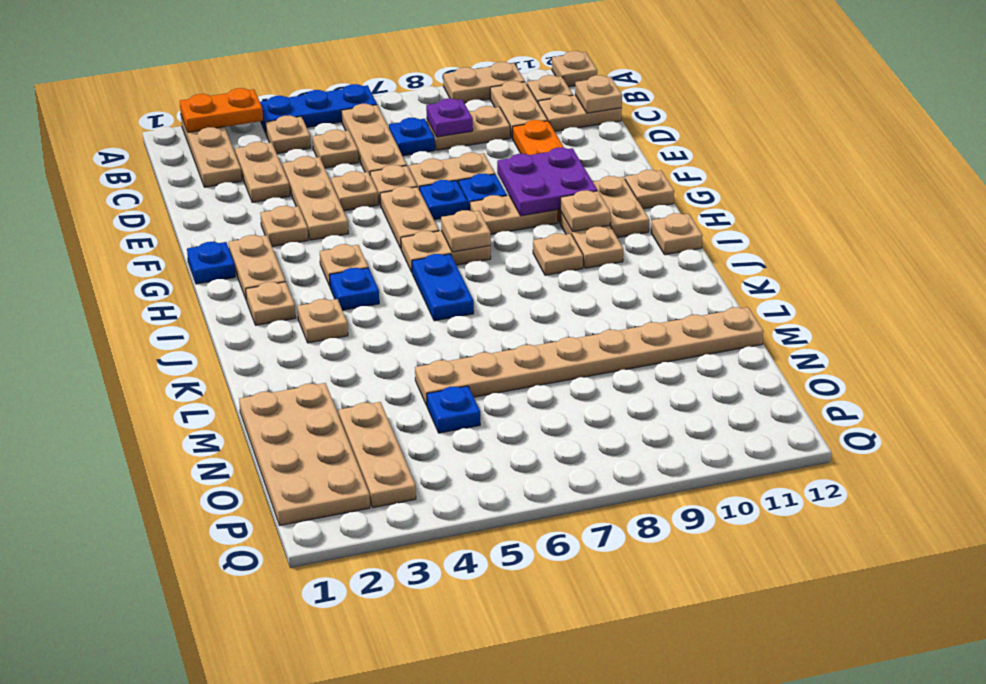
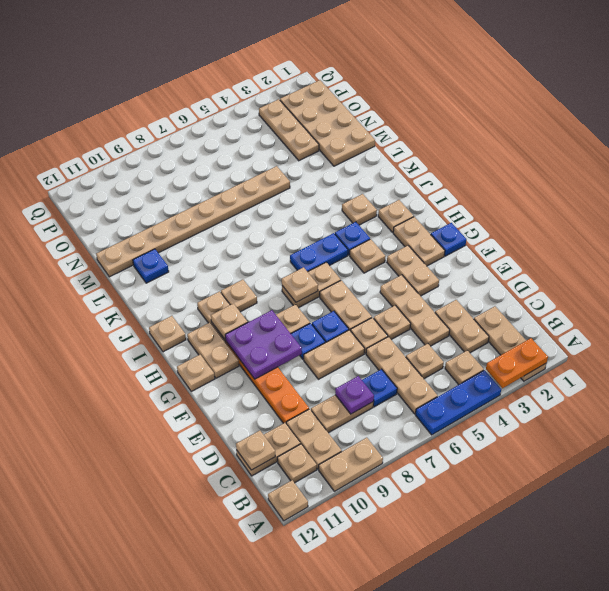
tan plate F3 level 1 -> tan plate F3:G3 level 1
blue plate I6:J6 level 1 -> blue plate I5:I6 level 1
blue plate N5 level 1 -> blue plate L11 level 1

